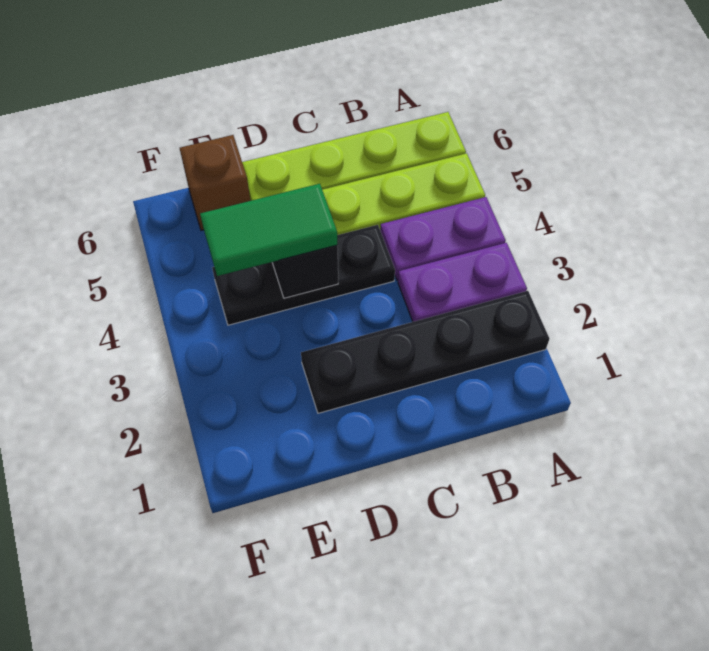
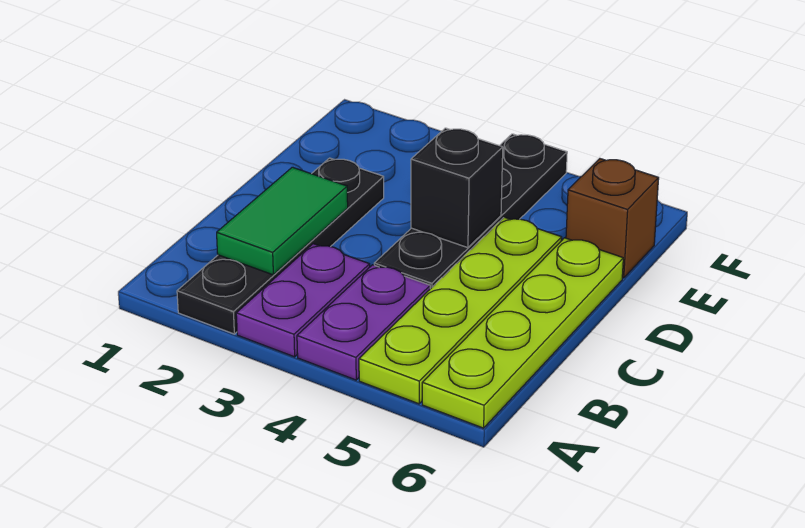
black plate C4:E4 level 1 -> black plate C4:F4 level 1
green tile D4:E4 level 3 -> green tile B2:C2 level 2

